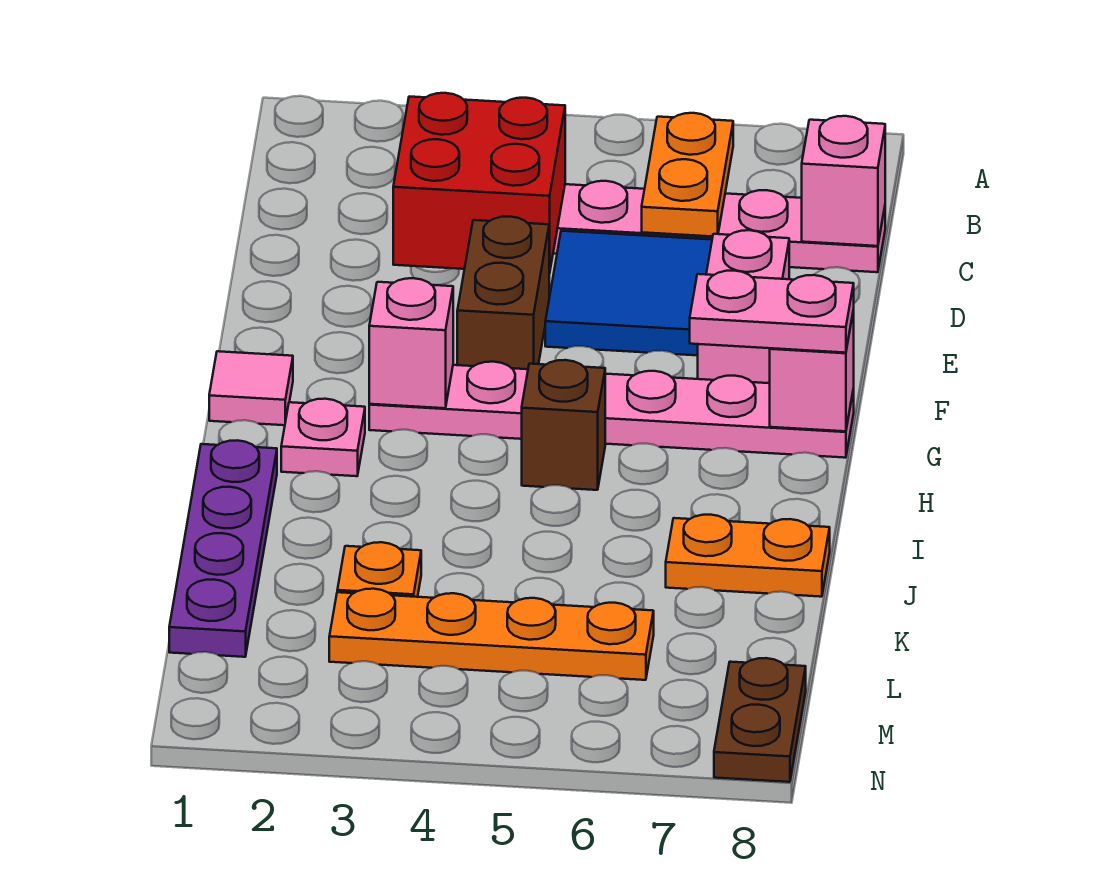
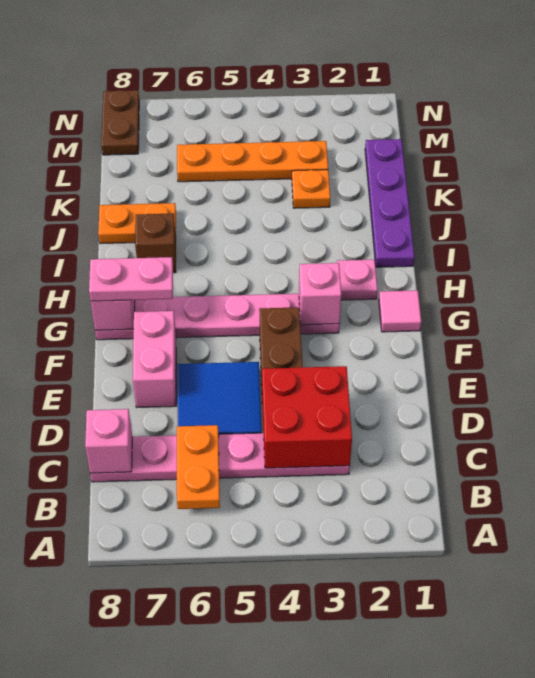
brown brick H5 level 1 -> brown brick I7 level 1

